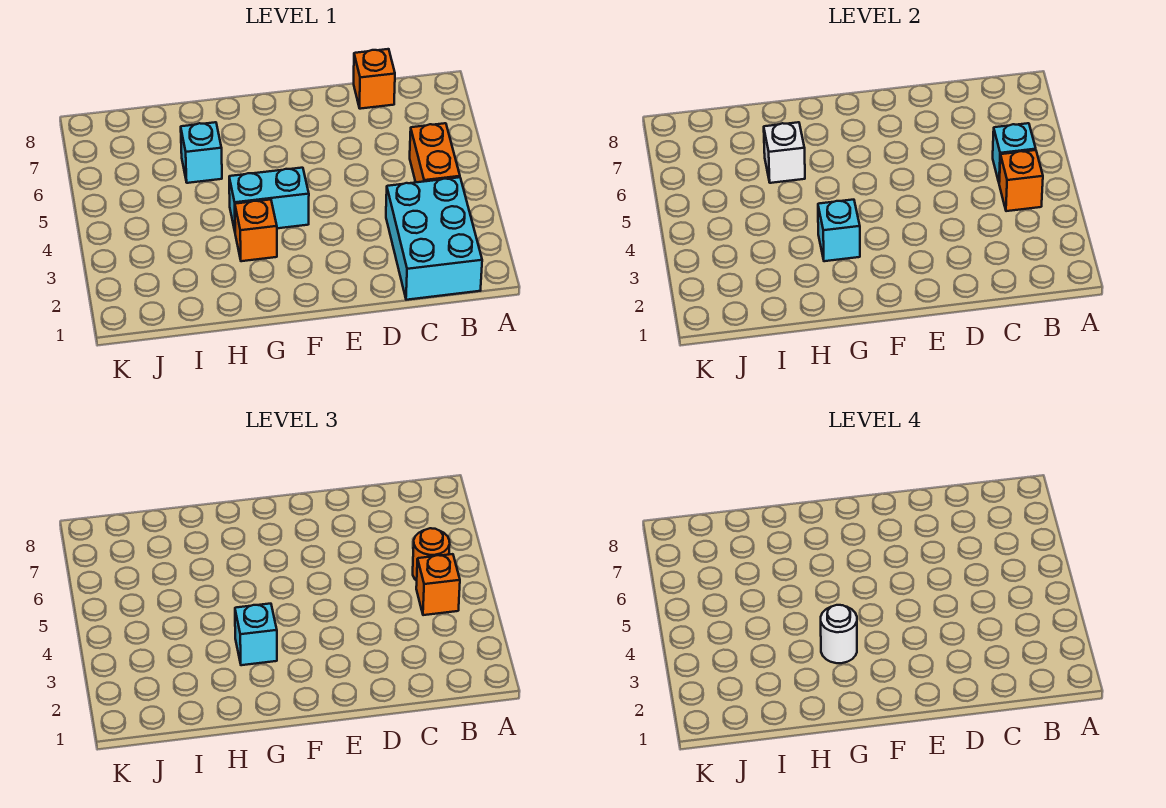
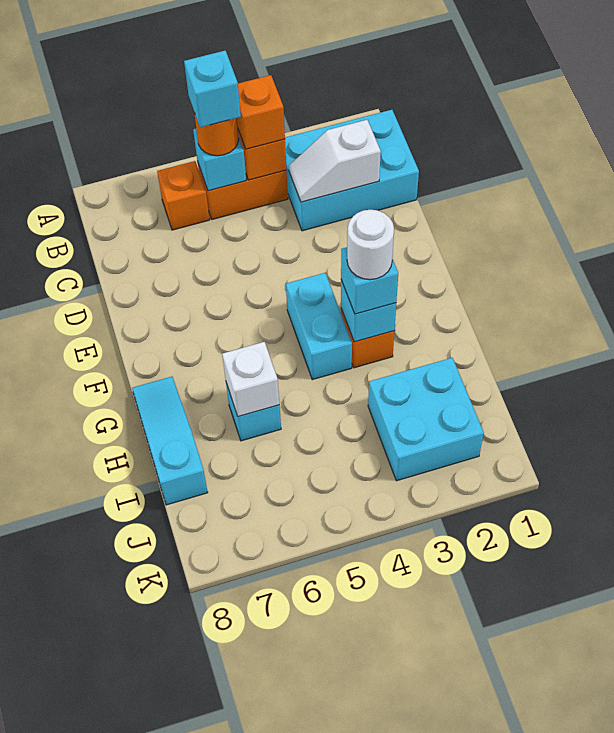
none -> cyan brick B5 level 4
none -> white slope C2:C3 level 2 top 2
orange brick C8 level 1 -> orange brick B6 level 1
none -> cyan slope G8:I8 level 1 top I
none -> cyan brick I2:J3 level 1

